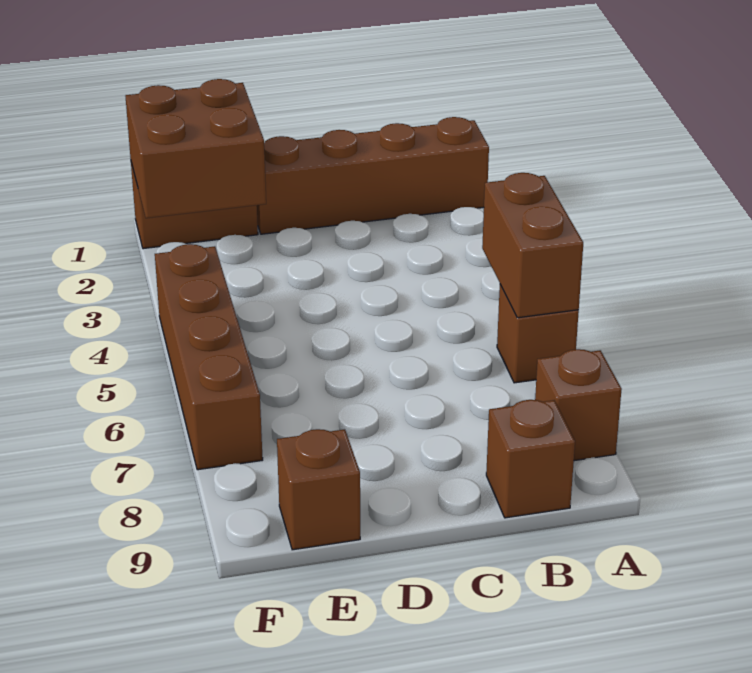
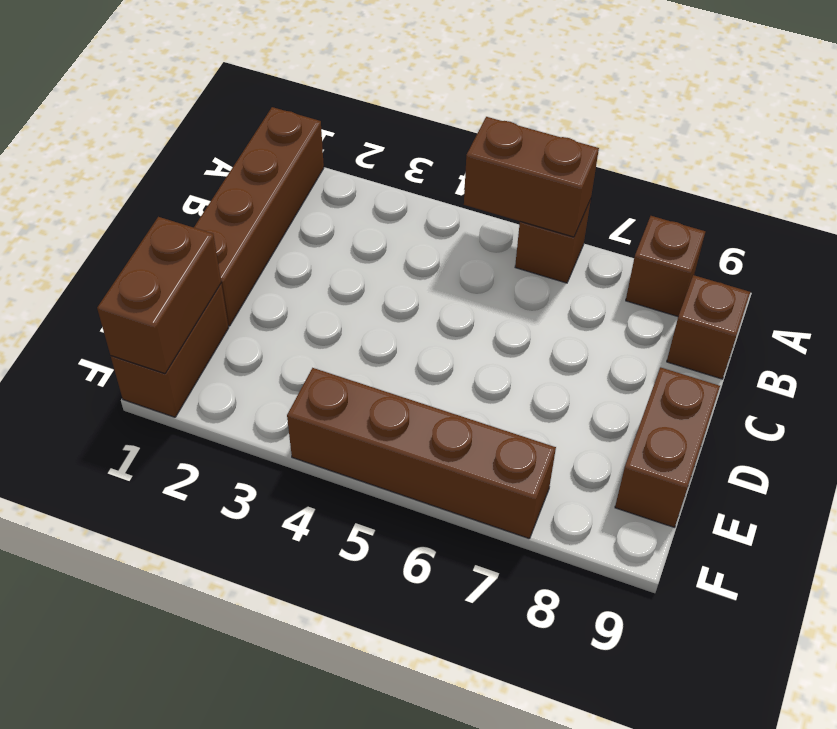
brown brick E1:F2 level 2 -> brown brick E1:F1 level 2
brown brick E9 level 1 -> brown brick D9:E9 level 1

